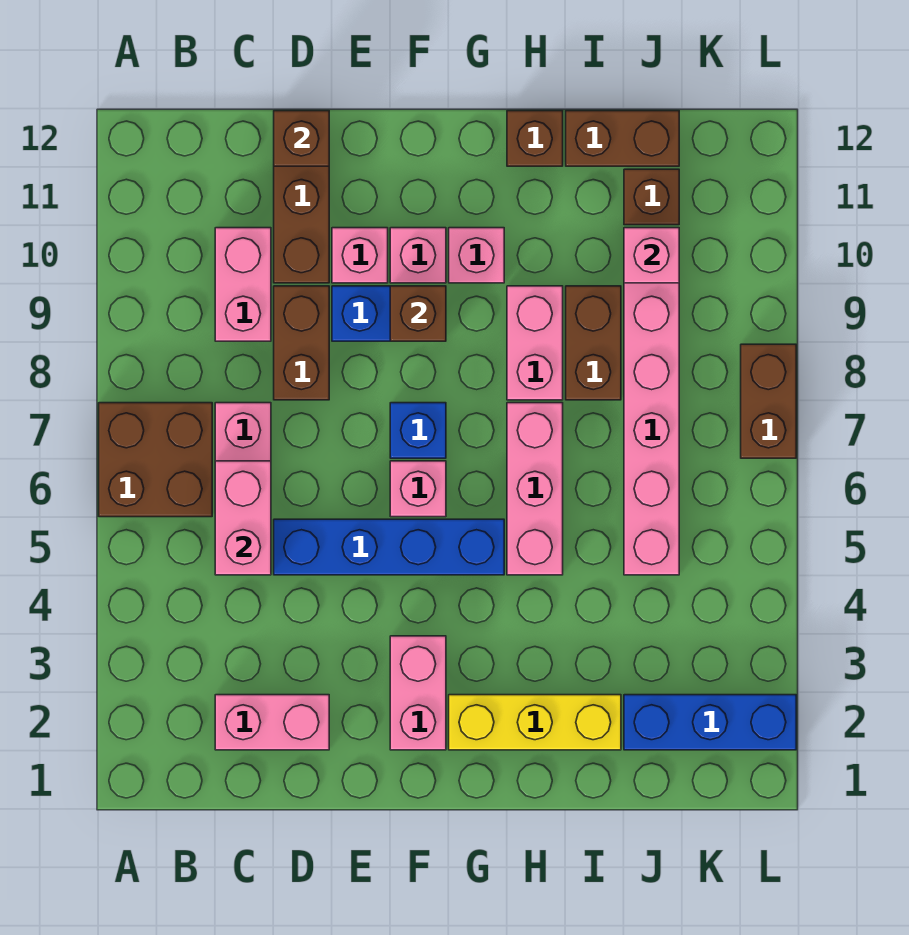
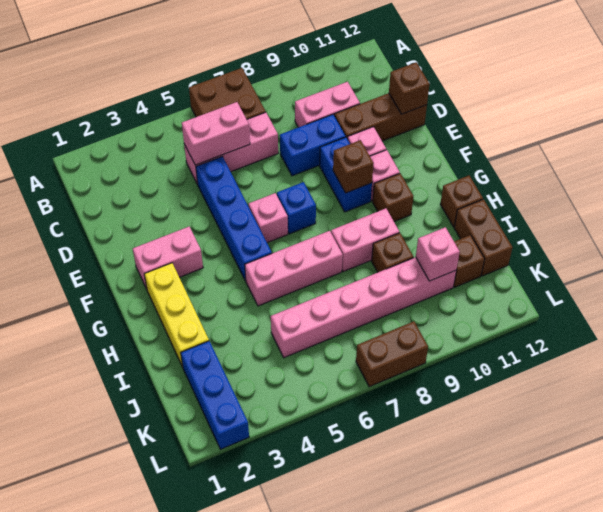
pink brick C2:D2 level 1 -> none
brown brick D8:D9 level 1 -> blue brick D8:D9 level 1
pink brick G10 level 1 -> brown brick G10 level 1
brown brick I8:I9 level 1 -> brown brick I9 level 1

